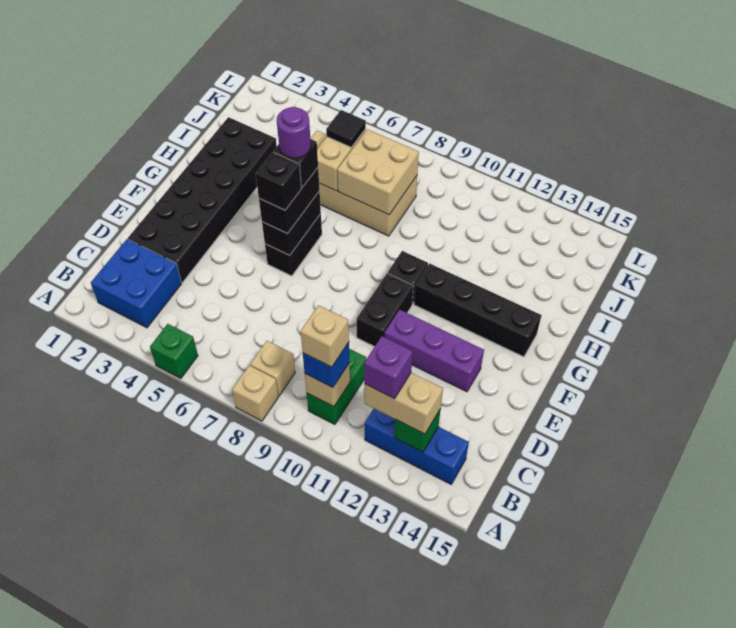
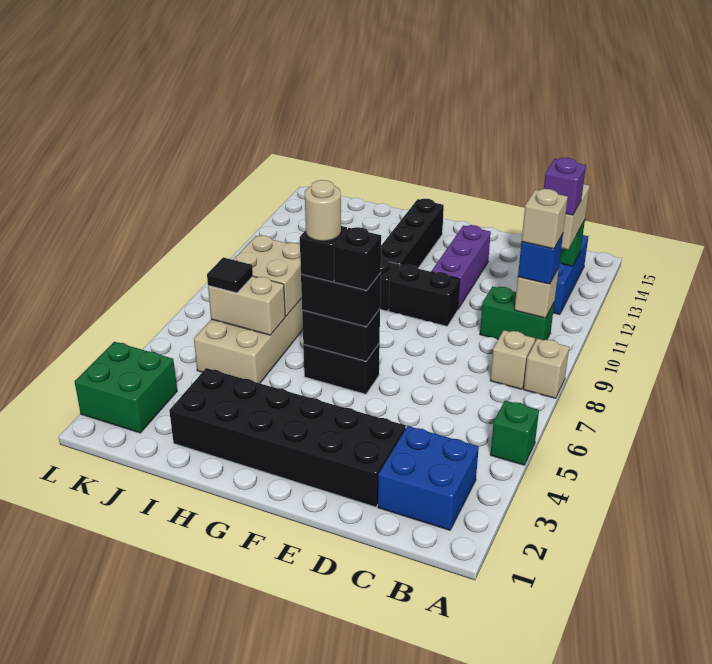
purple round brick G6 level 5 -> tan round brick G6 level 5
none -> green brick K2:L3 level 1

